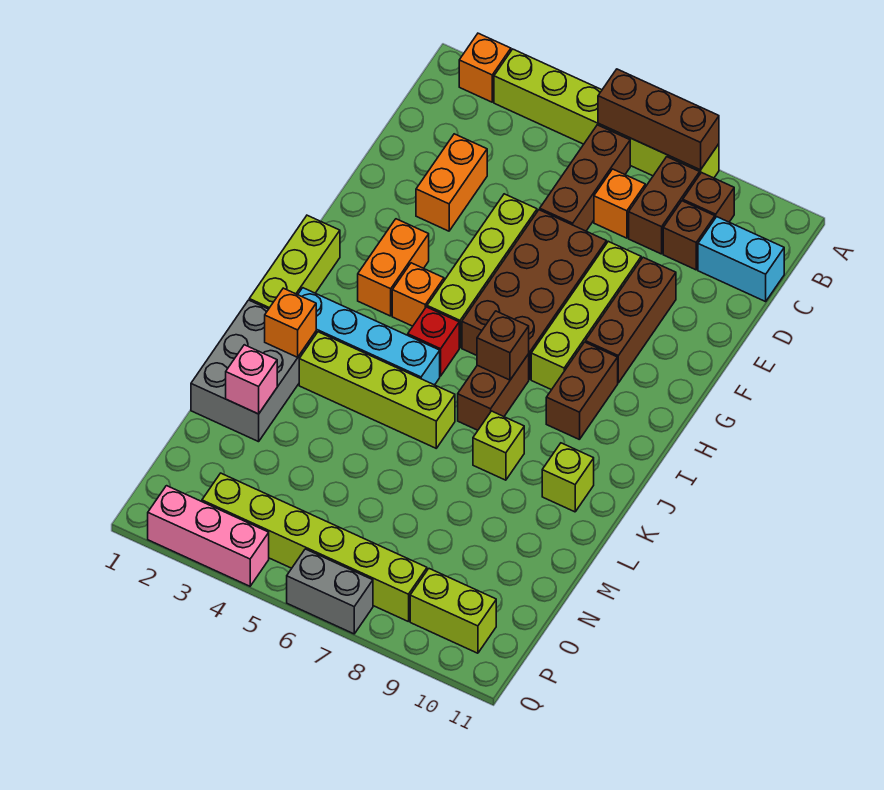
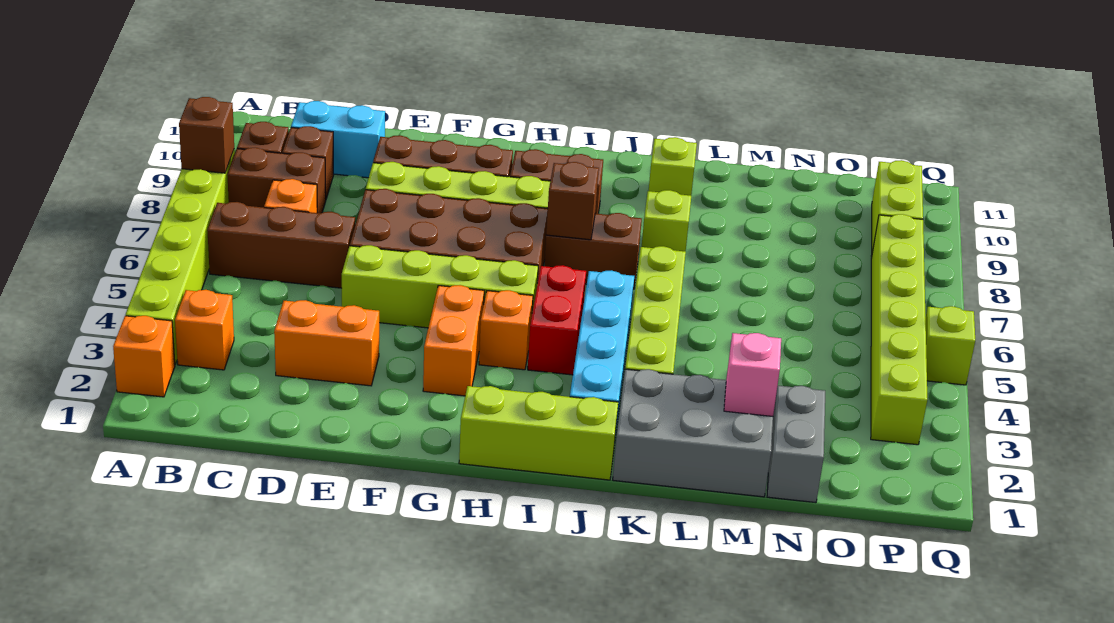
brown brick A6:A8 level 2 -> brown brick A8 level 2
cyan brick C10:C11 level 1 -> cyan brick C10:D10 level 1
orange brick G3:H3 level 1 -> orange brick G3:G4 level 1
red brick I5 level 1 -> red brick I4:I5 level 1
orange brick K2 level 2 -> orange brick B3 level 1
pink brick Q2:Q4 level 1 -> none
none -> lime brick Q5 level 1
grey brick Q6:Q7 level 1 -> grey brick N1:N2 level 1

